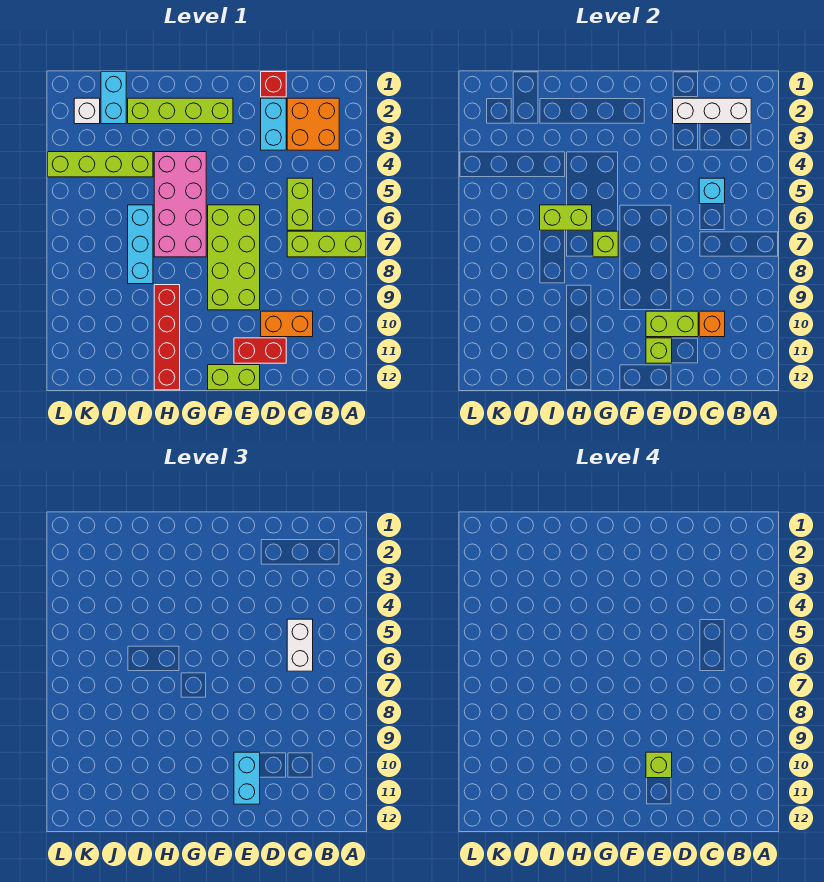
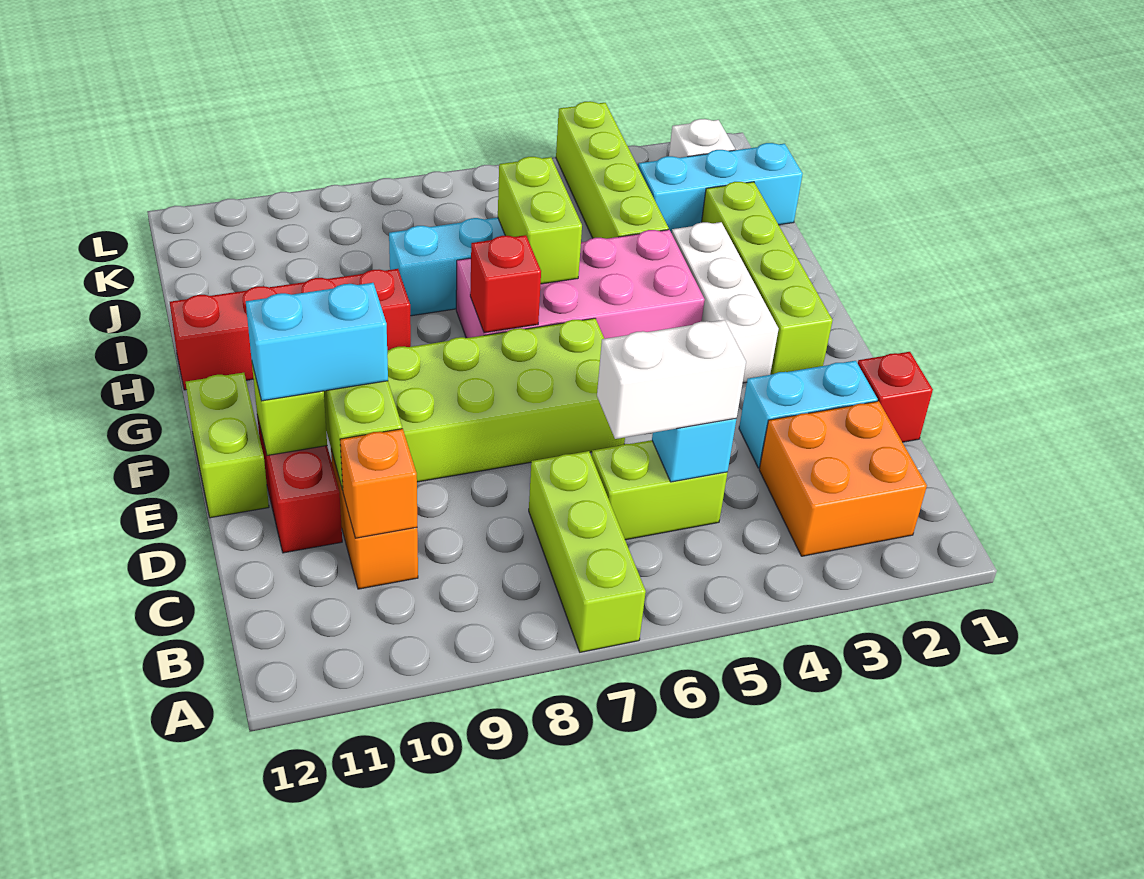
white brick B2:D2 level 2 -> white brick F3:H3 level 1
lime brick E10 level 4 -> none
lime brick G7 level 2 -> red brick G7 level 2
cyan brick J1:J2 level 1 -> cyan brick J1:J3 level 1

